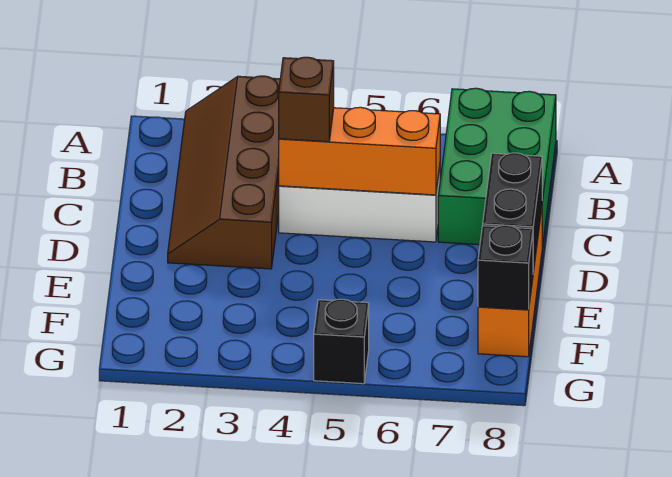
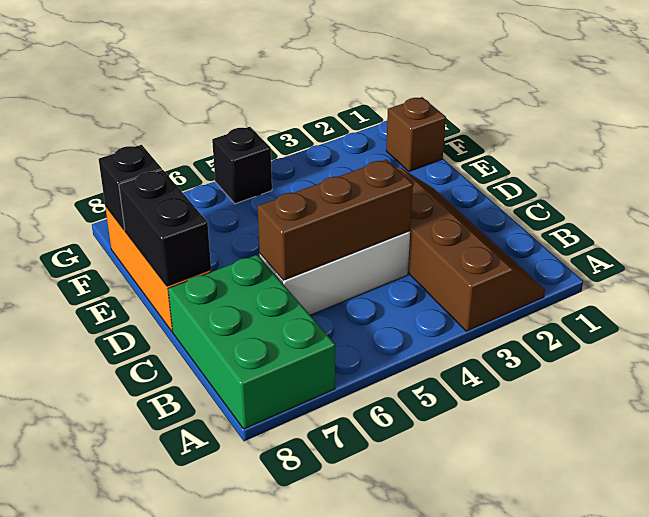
orange brick C4:C6 level 2 -> brown brick C4:C6 level 2
brown brick C4 level 3 -> brown brick F1 level 1

